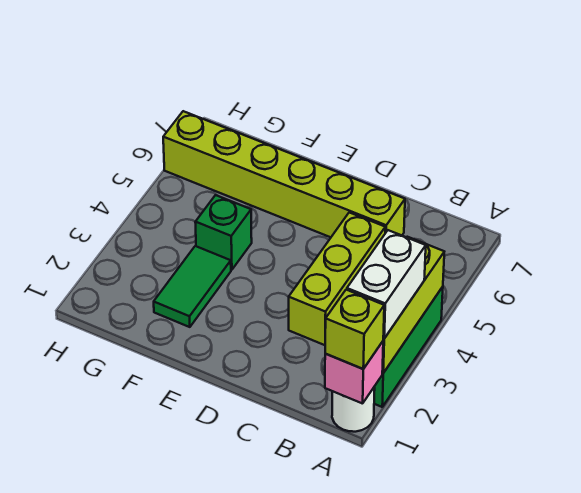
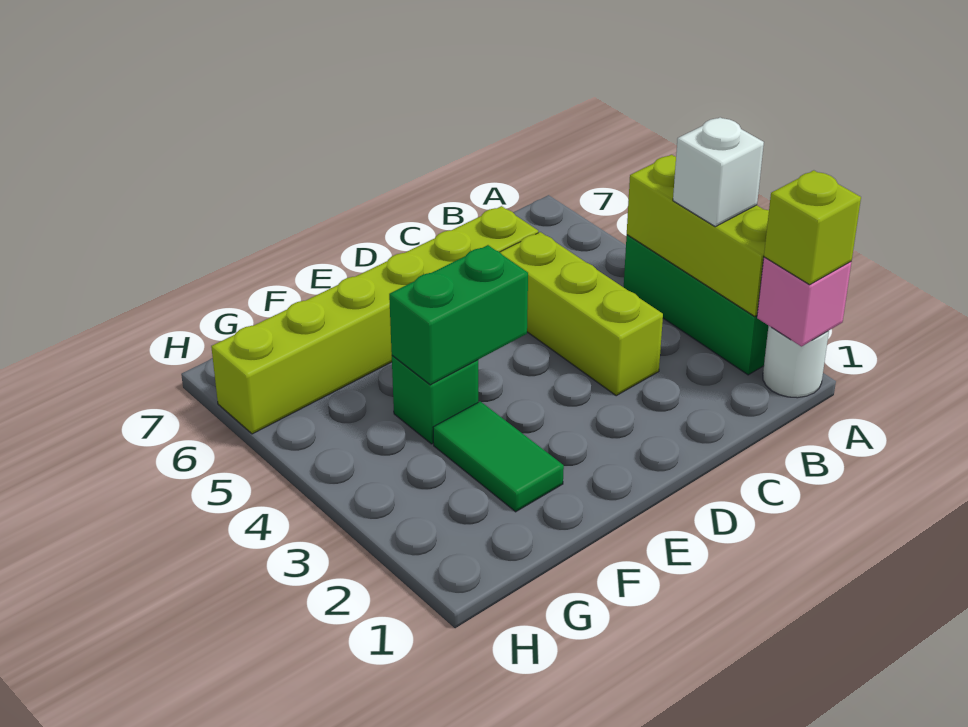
white brick A2:A3 level 3 -> white brick A3 level 3
none -> green brick E4:F4 level 2

